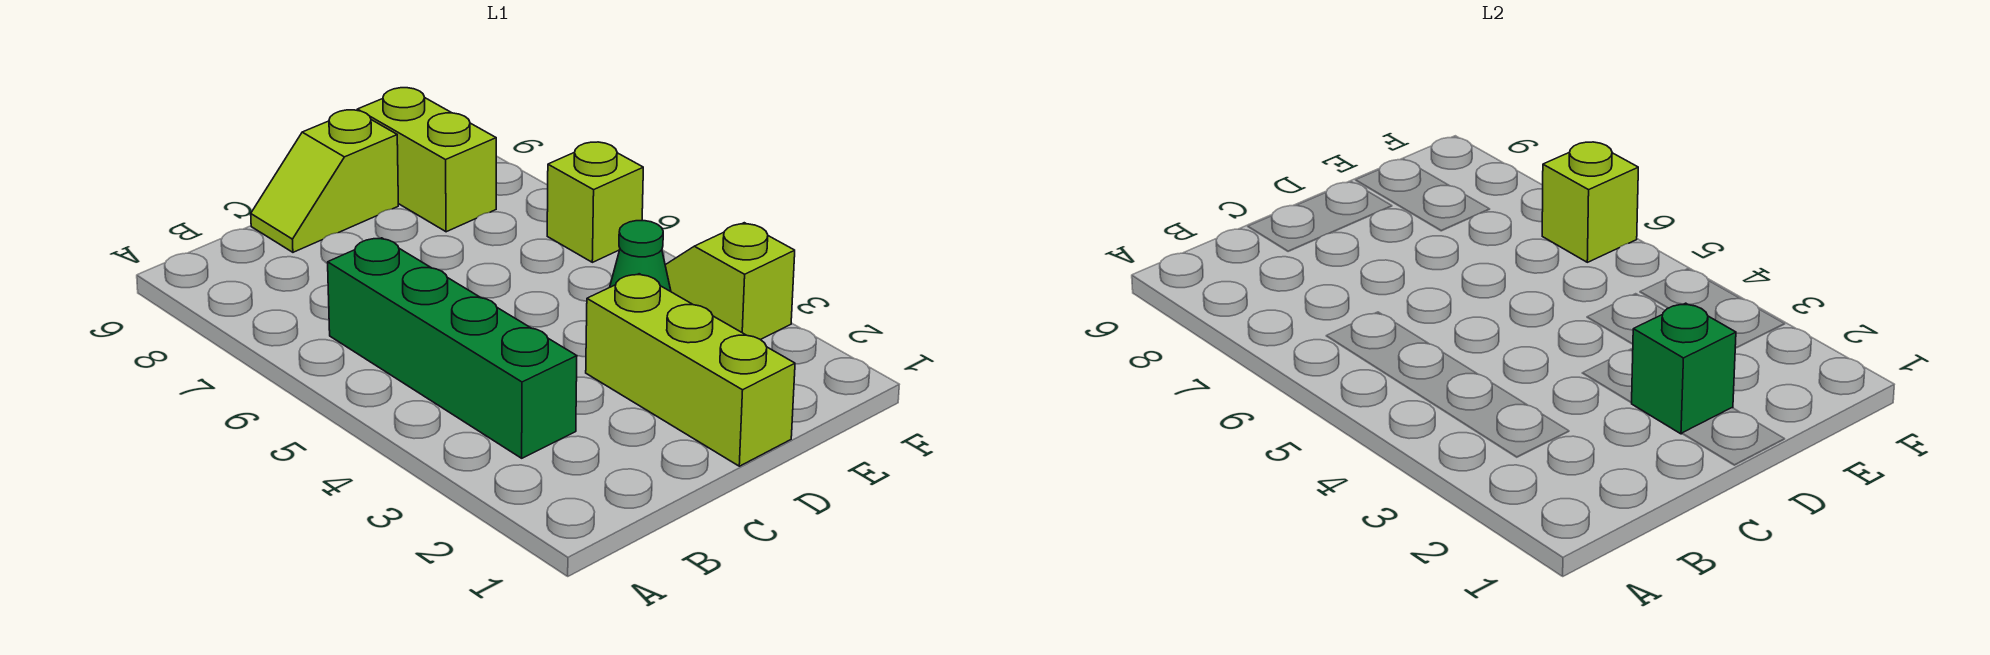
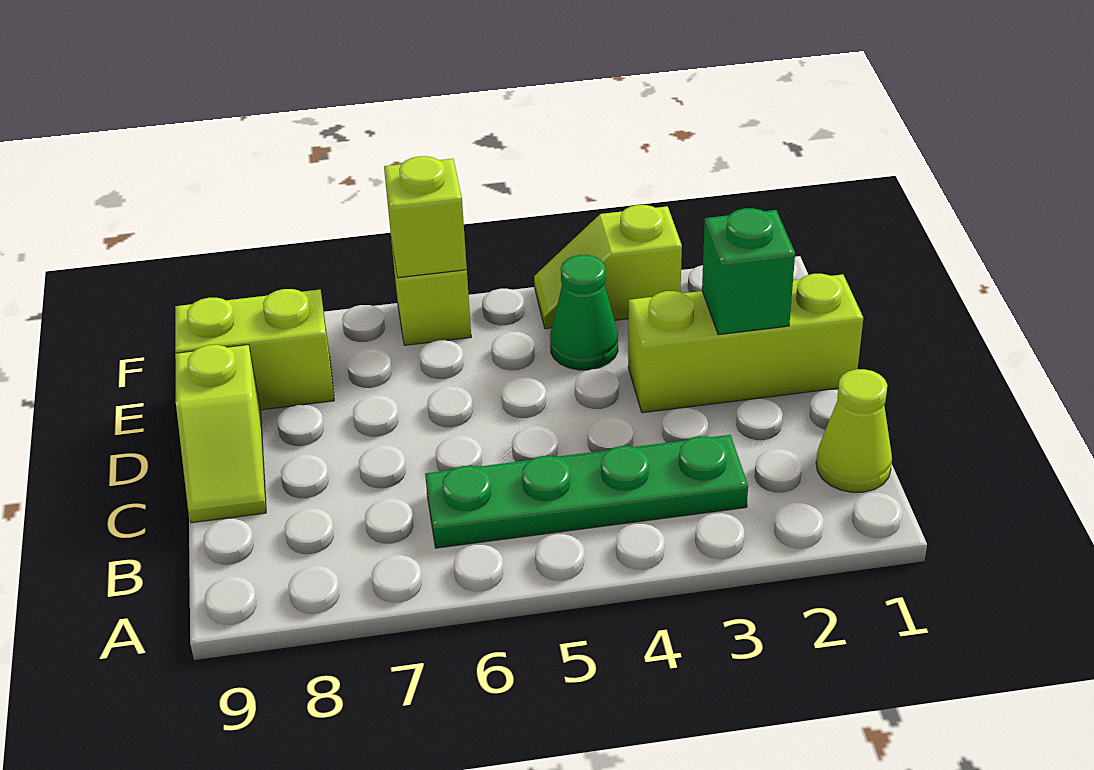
none -> lime cone B1 level 1
green brick B3:B6 level 1 -> green plate B3:B6 level 1

